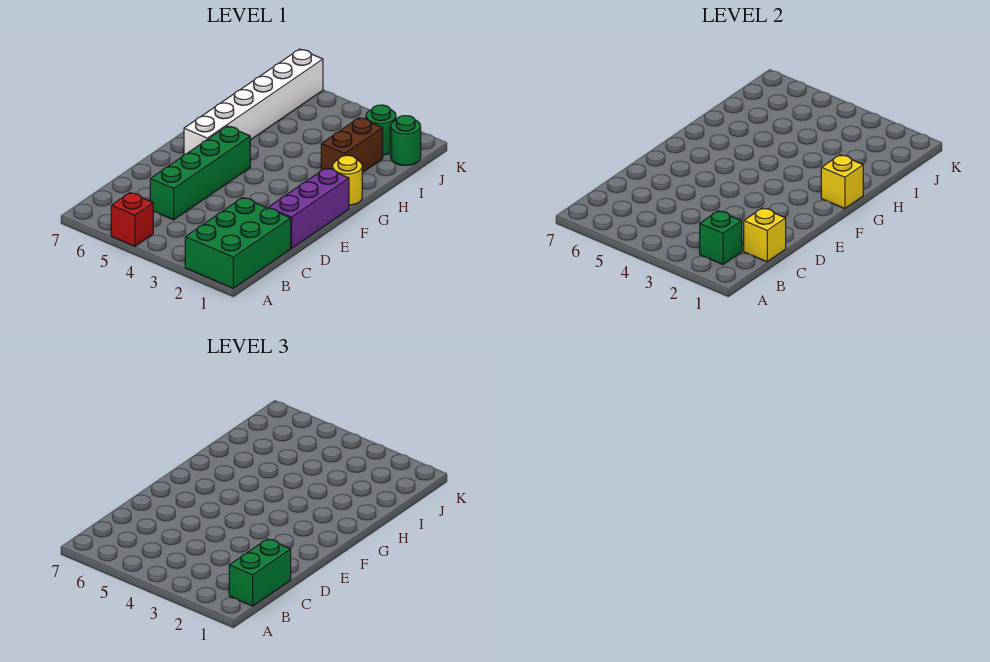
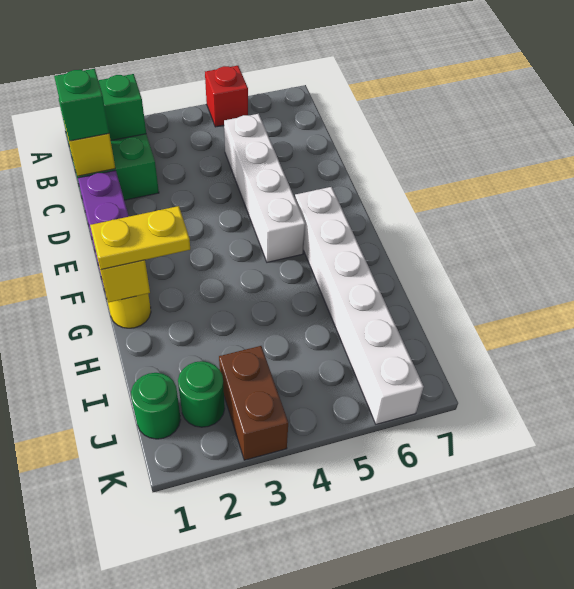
green brick B1:C1 level 3 -> green brick C1 level 3
green brick C5:F5 level 1 -> white brick C5:F5 level 1
none -> yellow plate G1:G2 level 3
brown brick H2:I2 level 1 -> brown brick J3:K3 level 1

